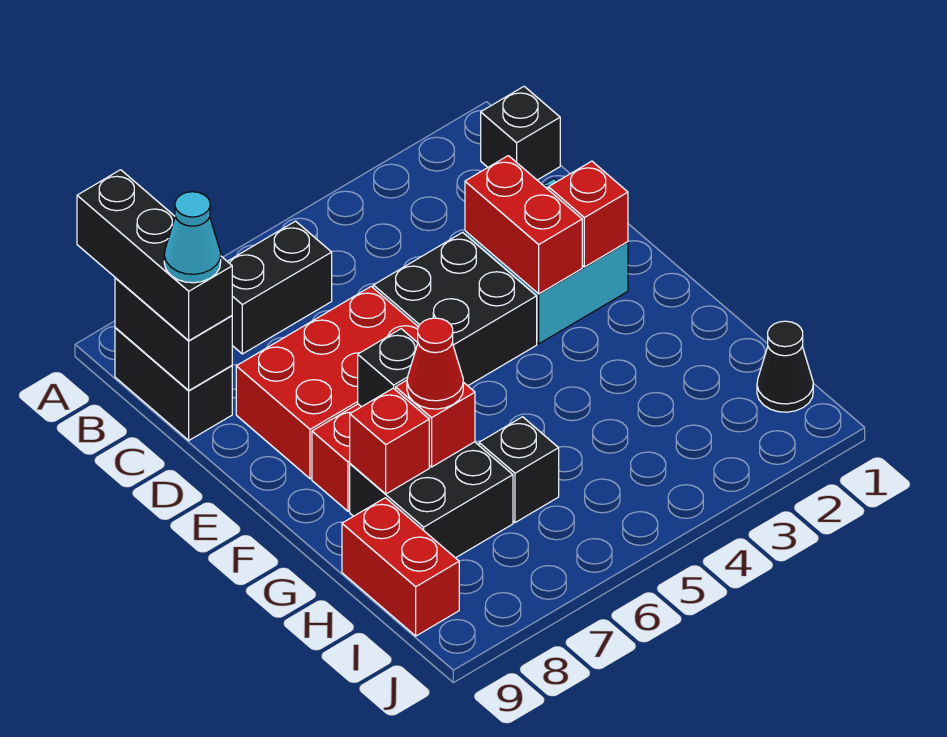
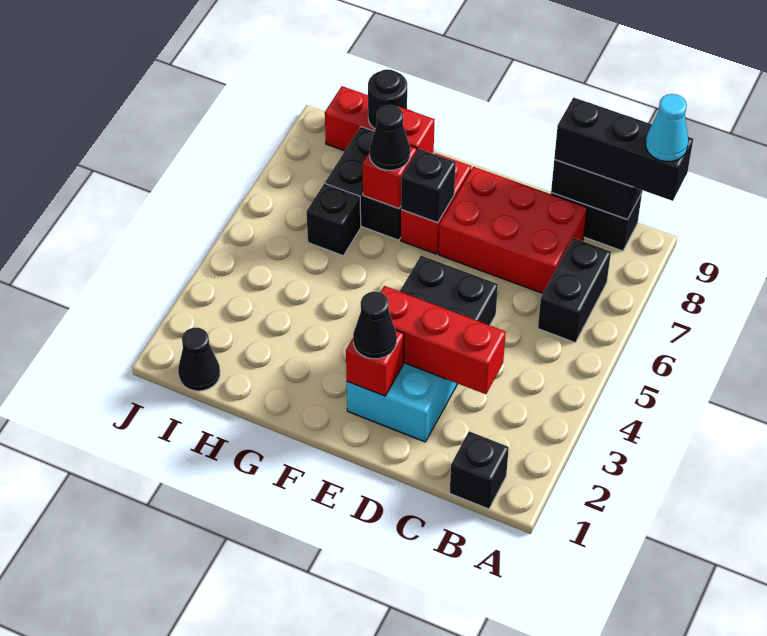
cyan cone C9 level 4 -> cyan cone A9 level 4
red brick D3:E3 level 2 -> red brick C3:E3 level 2
red brick D6:E8 level 1 -> red brick C7:E8 level 1
none -> black cone E2 level 3
red cone G7 level 3 -> black cone G7 level 3
none -> black round brick H9 level 2

